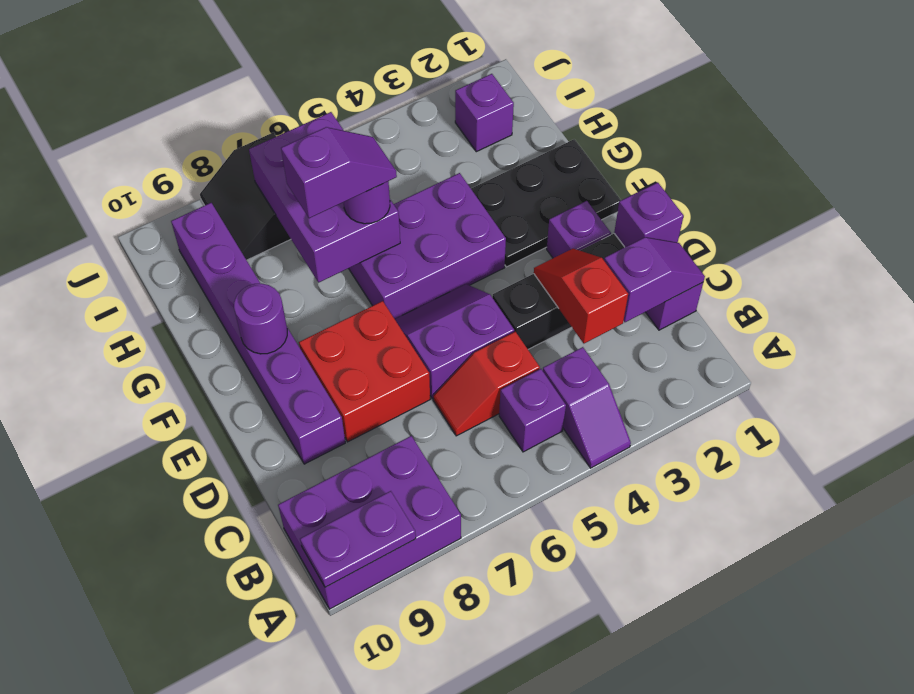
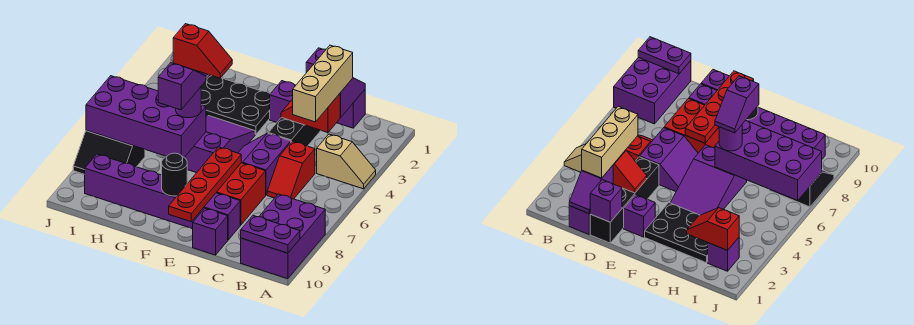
purple slope A4:B4 level 1 top B -> tan slope A4:B4 level 1 top B
purple plate A9:A10 level 2 -> purple plate A10:B10 level 2
purple brick B5 level 1 -> purple brick D10 level 1
none -> tan brick C2:C4 level 3
none -> red plate E7:E10 level 2
black plate F1:G3 level 1 -> black plate F2:H3 level 1
purple brick F4:G6 level 1 -> purple slope F4:G6 level 1 top 6
purple round brick F9 level 2 -> black round brick F9 level 2
purple brick G6:I7 level 2 -> purple brick G6:J7 level 2
none -> red slope H2:I2 level 2 top I

